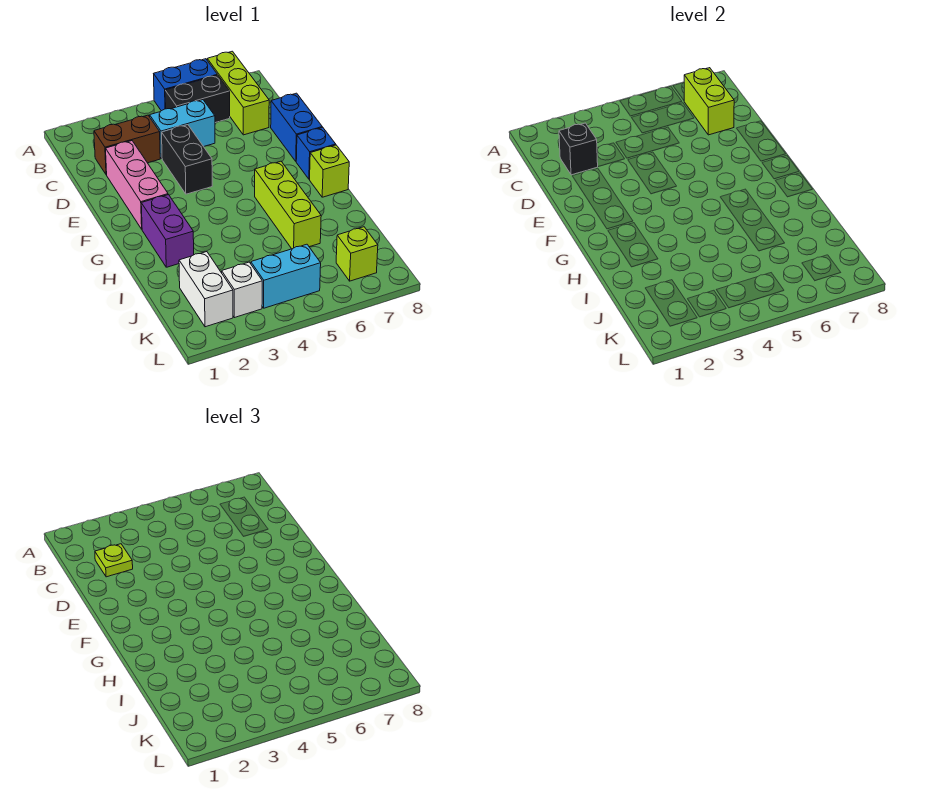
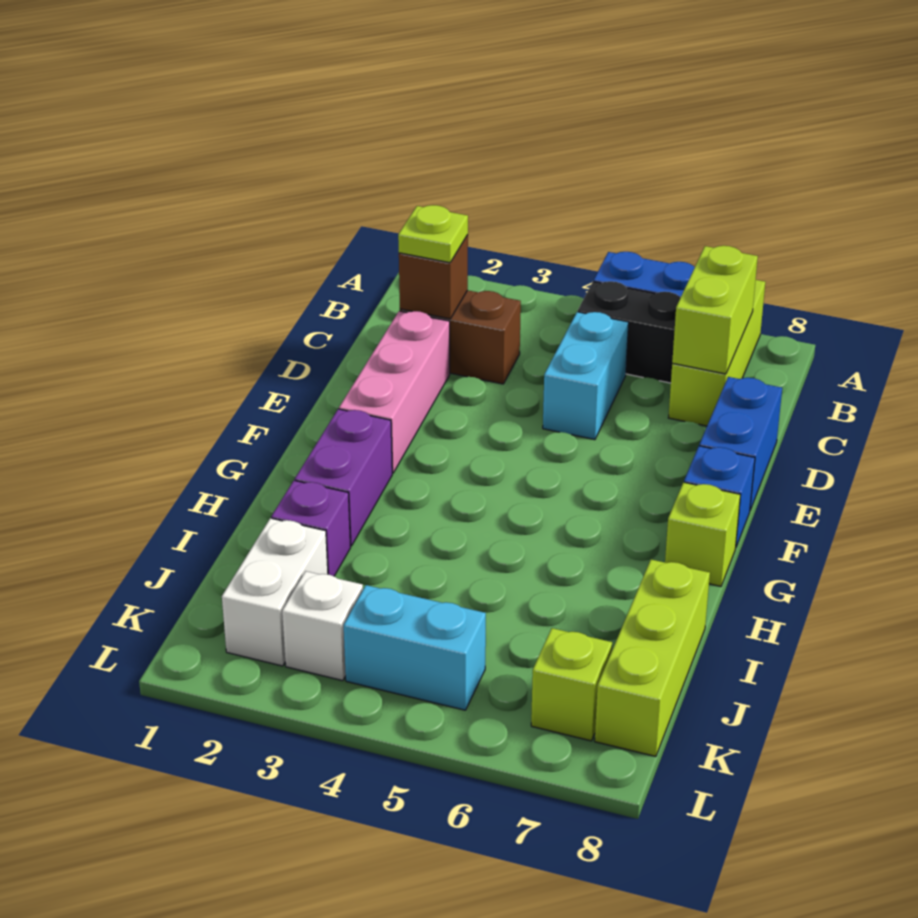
black brick C2 level 2 -> brown brick C2 level 2
cyan brick C4:C5 level 1 -> cyan brick C5:D5 level 1
black brick D4:E4 level 1 -> none
lime brick G6:I6 level 1 -> lime brick I8:K8 level 1
none -> purple brick I2 level 1

